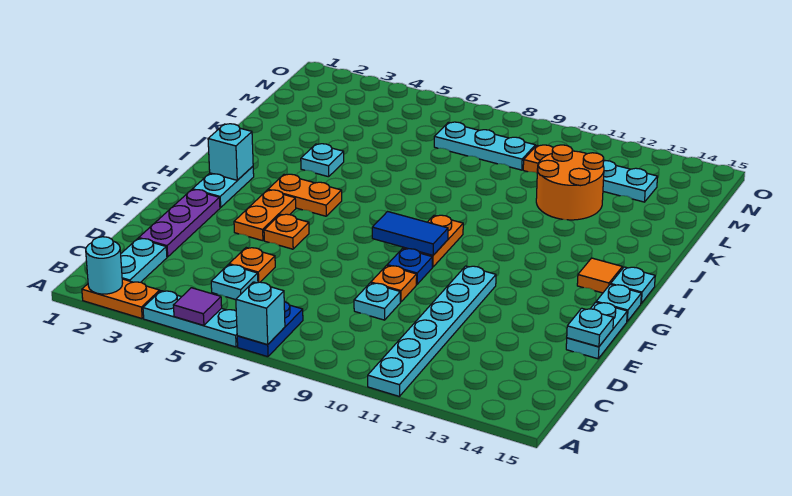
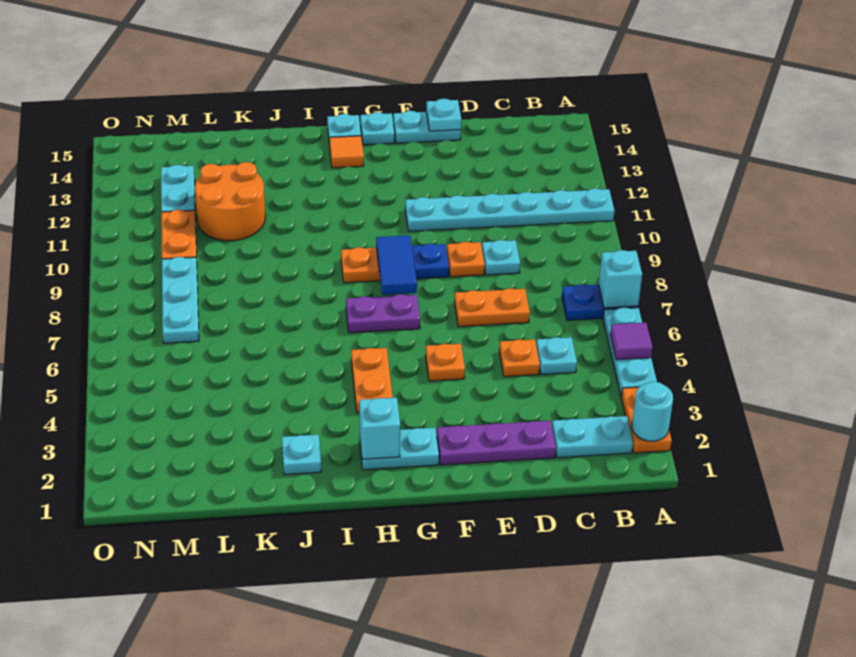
orange plate F4:G4 level 1 -> orange plate D7:E7 level 1
none -> purple plate G7:H7 level 1
cyan plate J4 level 1 -> cyan plate J2 level 1

